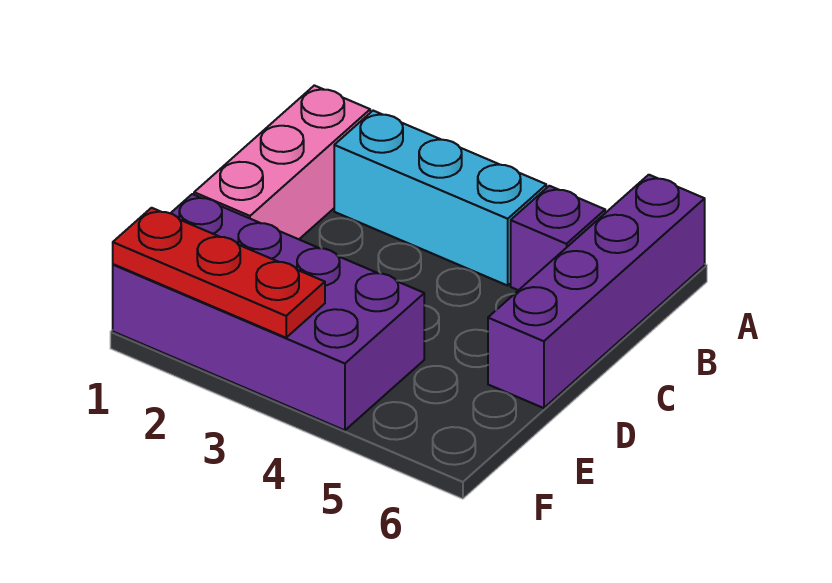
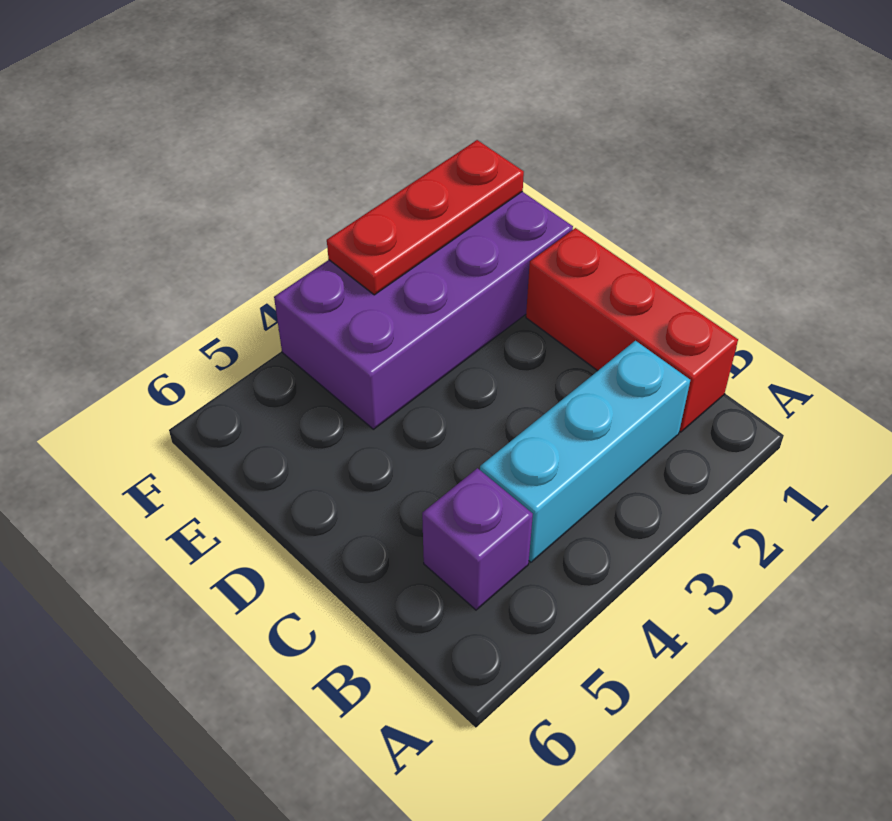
purple brick A6:D6 level 1 -> none
pink brick B1:D1 level 1 -> red brick B1:D1 level 1

